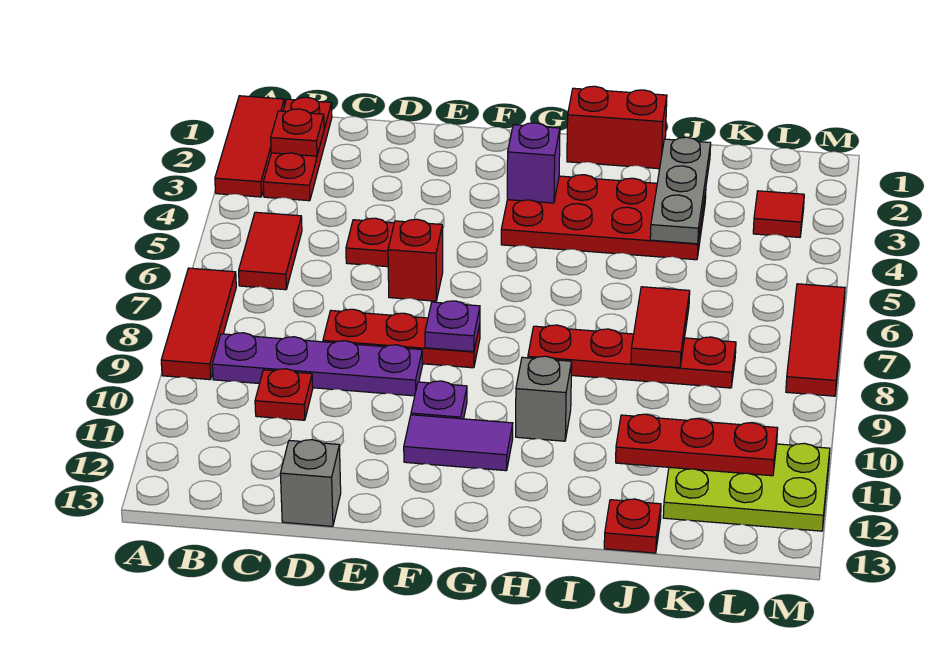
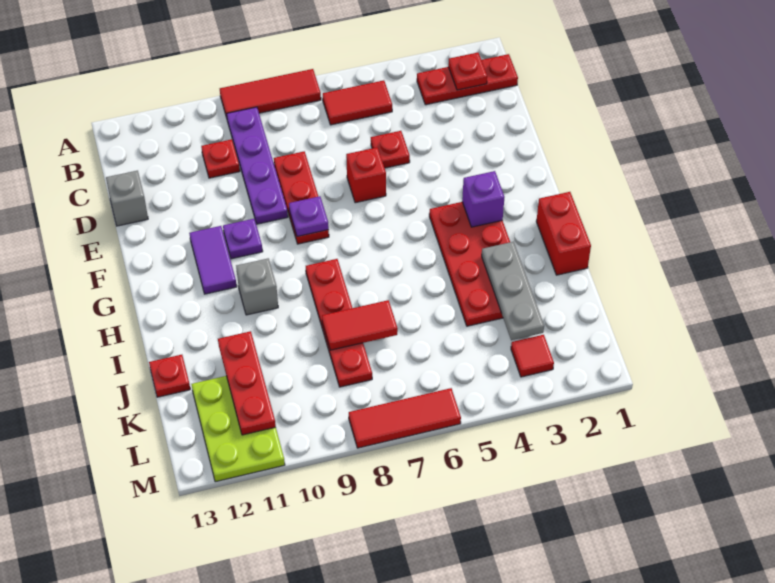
red tile A1:A3 level 1 -> none
grey plate J2:J4 level 2 -> grey plate I3:K3 level 2

